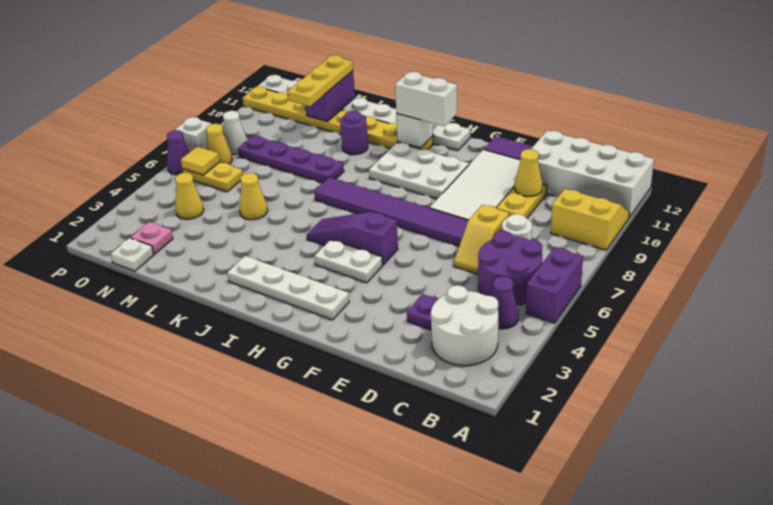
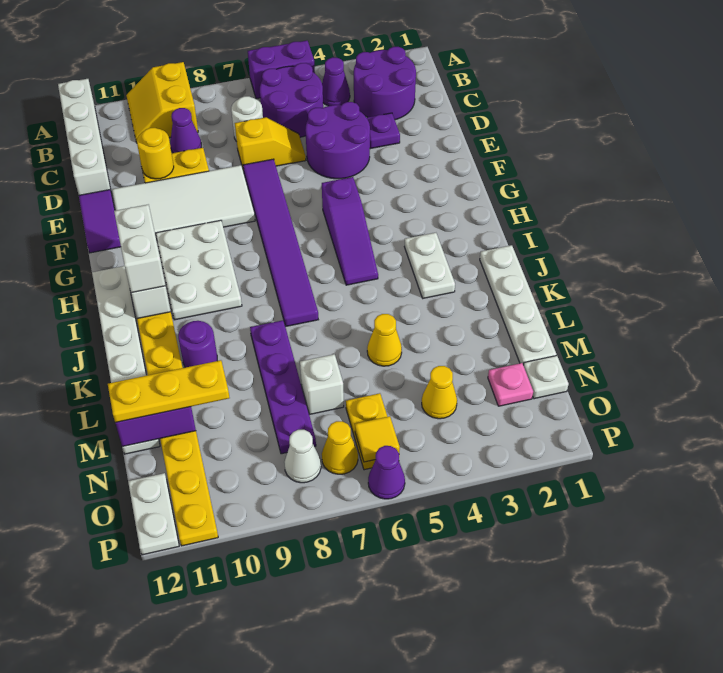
white brick A11:D12 level 1 -> white brick A12:D12 level 1
white round brick B2:C3 level 1 -> purple round brick B2:C3 level 1
none -> purple cone C9 level 1
none -> purple round brick D4:E5 level 1
yellow cone D10 level 2 -> yellow round brick D10 level 2
white plate G2:J2 level 1 -> white plate J1:M1 level 1
white plate G4:H4 level 1 -> white plate I3:J3 level 1
white brick P7 level 1 -> white brick M7 level 1

